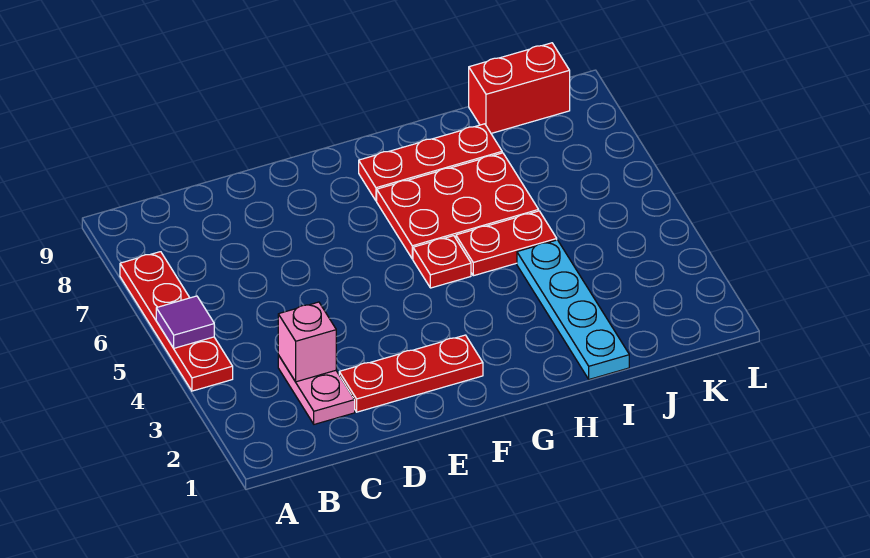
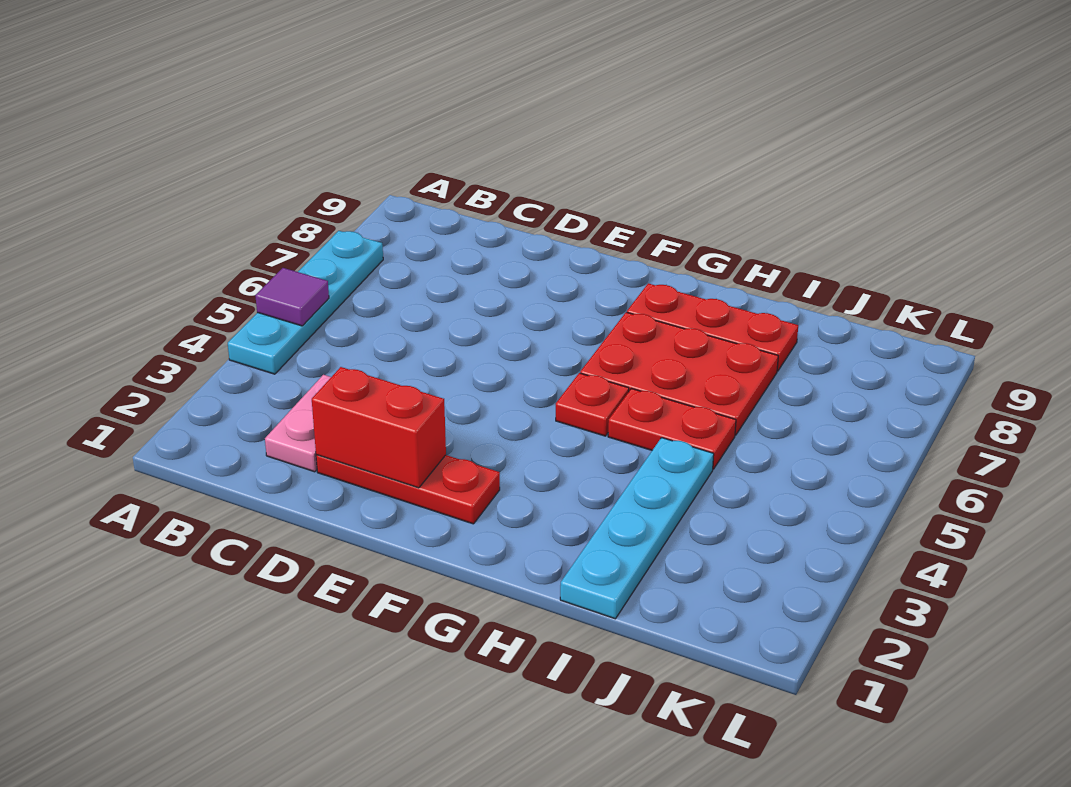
red plate A4:A7 level 1 -> cyan plate A4:A7 level 1
pink brick C3 level 2 -> none
red brick J9:K9 level 1 -> red brick D2:E2 level 2

